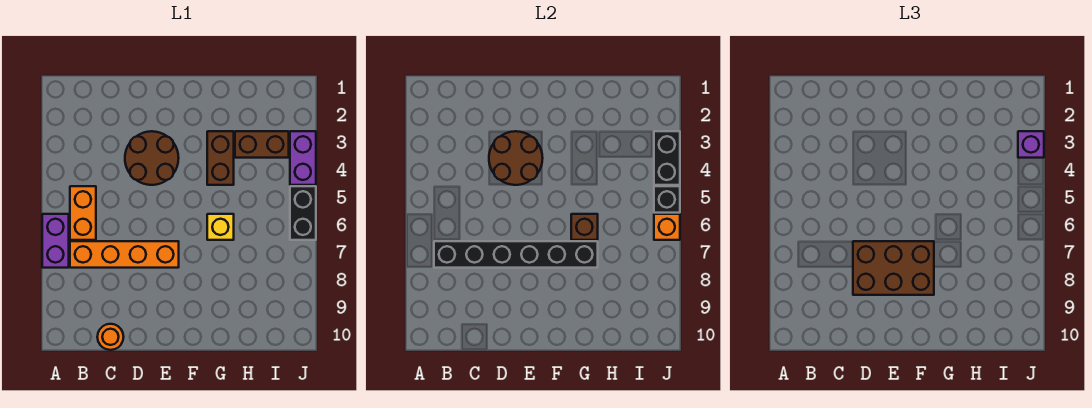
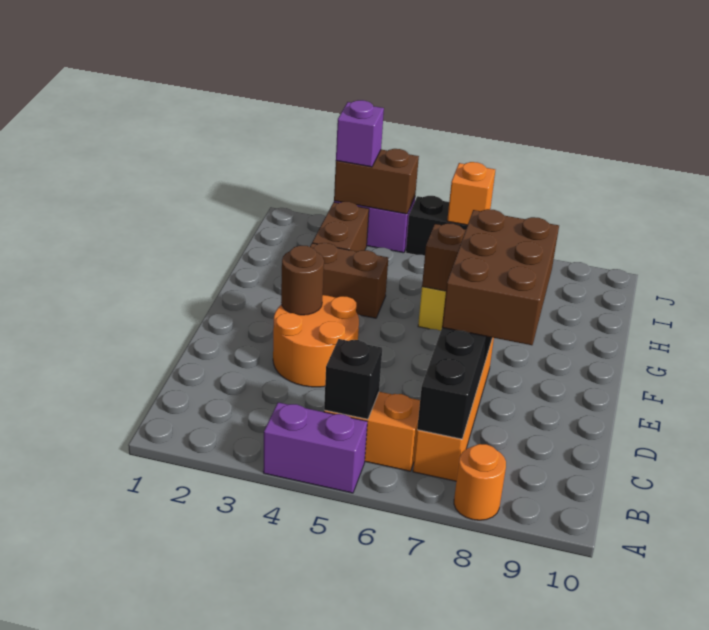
purple brick A6:A7 level 1 -> purple brick A4:A5 level 1
orange round brick C10 level 1 -> orange round brick A8 level 1
brown round brick D3:E4 level 1 -> orange round brick D3:E4 level 1
brown round brick D3:E4 level 2 -> brown round brick E3 level 2
black brick J3:J4 level 2 -> brown brick J3:J4 level 2
black brick J5 level 2 -> black brick B5 level 2

